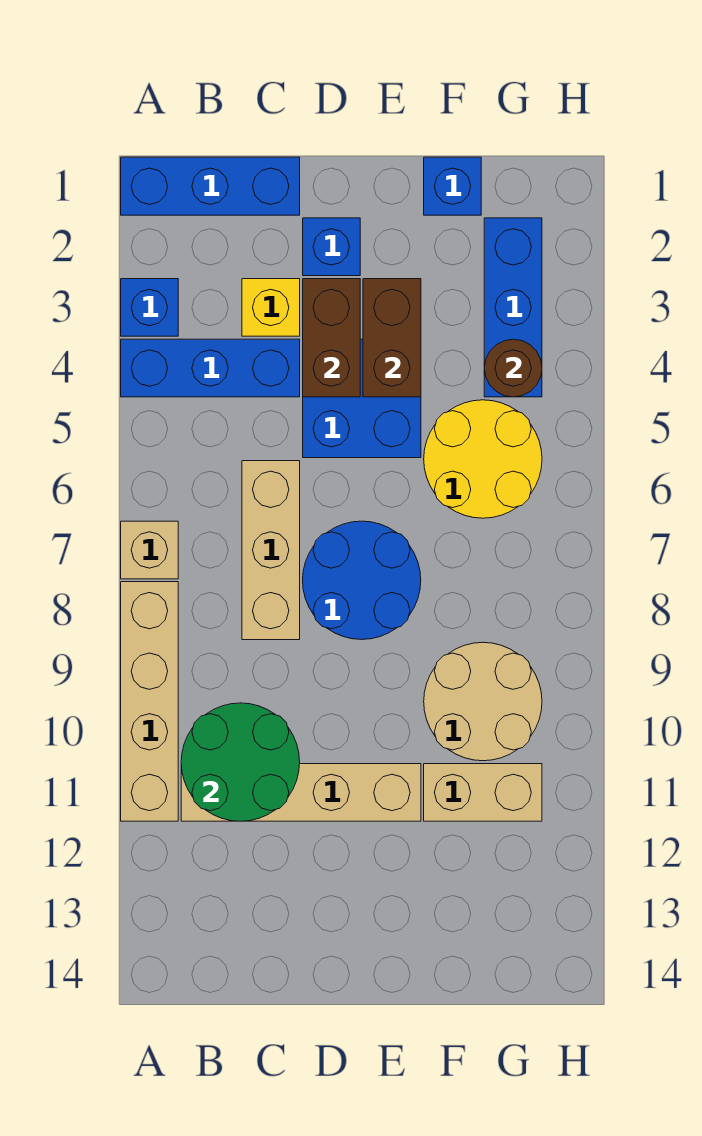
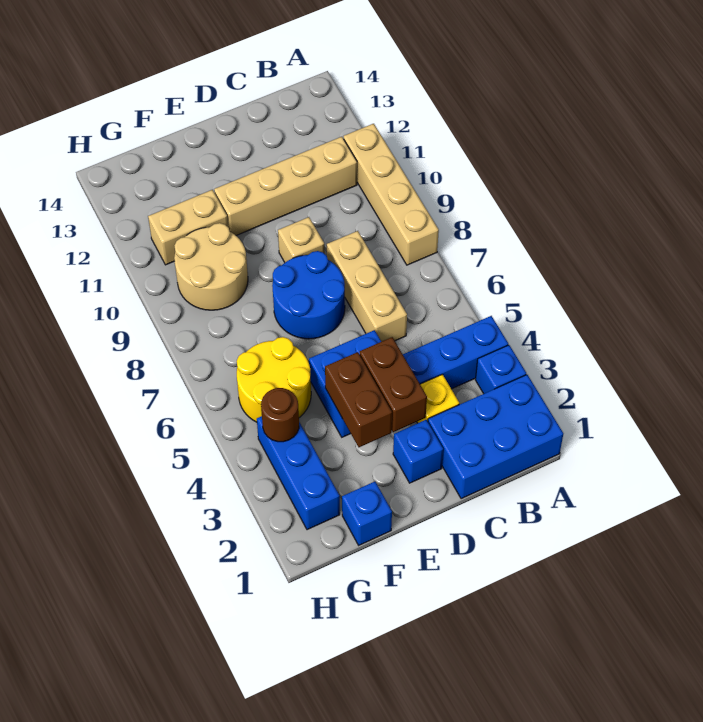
blue brick A1:C1 level 1 -> blue brick A1:C2 level 1
tan brick A7 level 1 -> tan brick D9 level 1
green round brick B10:C11 level 2 -> none

